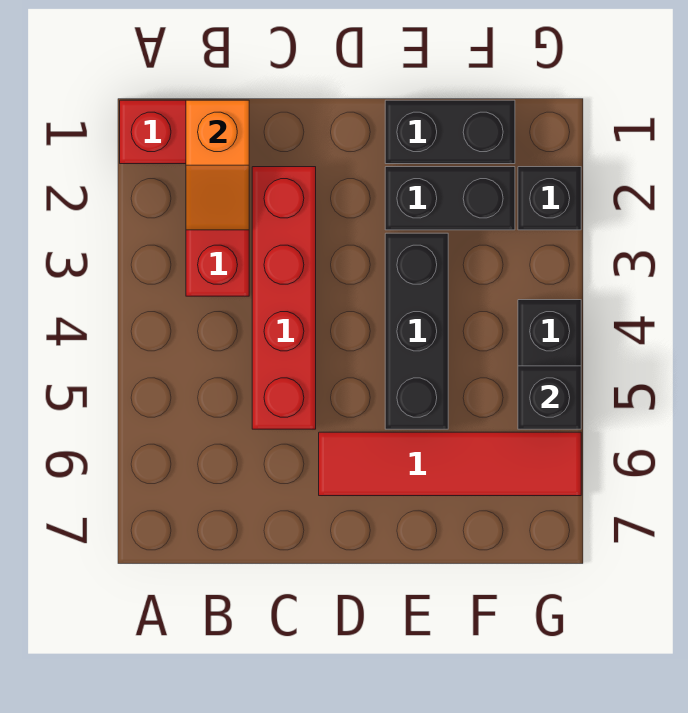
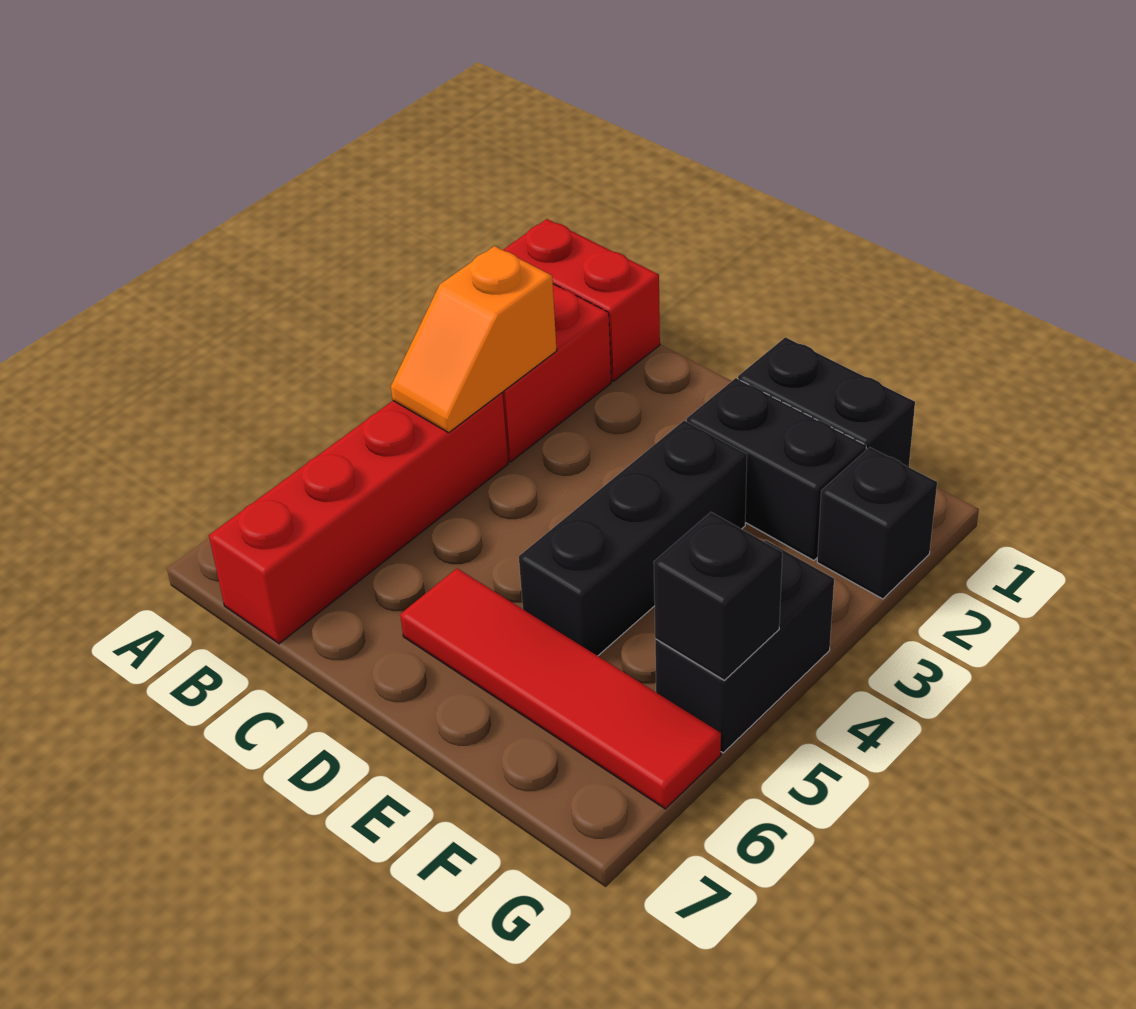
orange slope B1:B2 level 2 top 1 -> orange slope B3:B4 level 2 top 3
red brick C2:C5 level 1 -> red brick B4:B7 level 1

